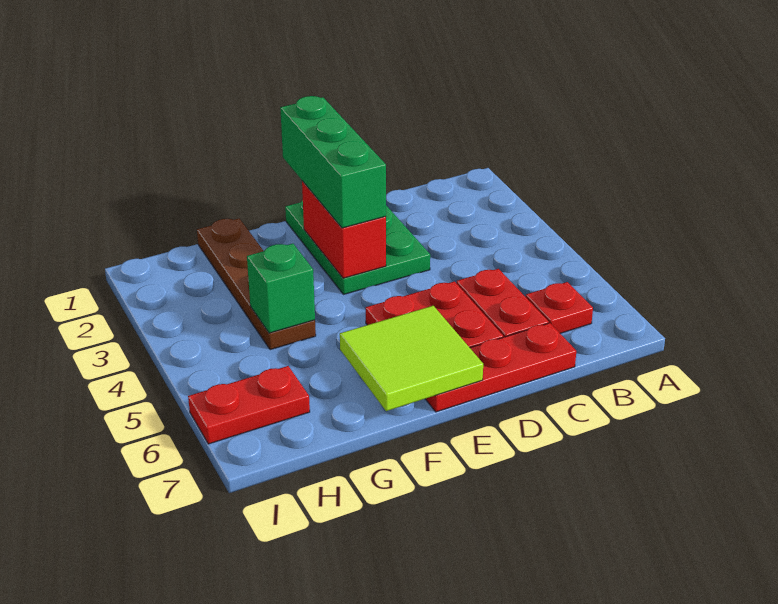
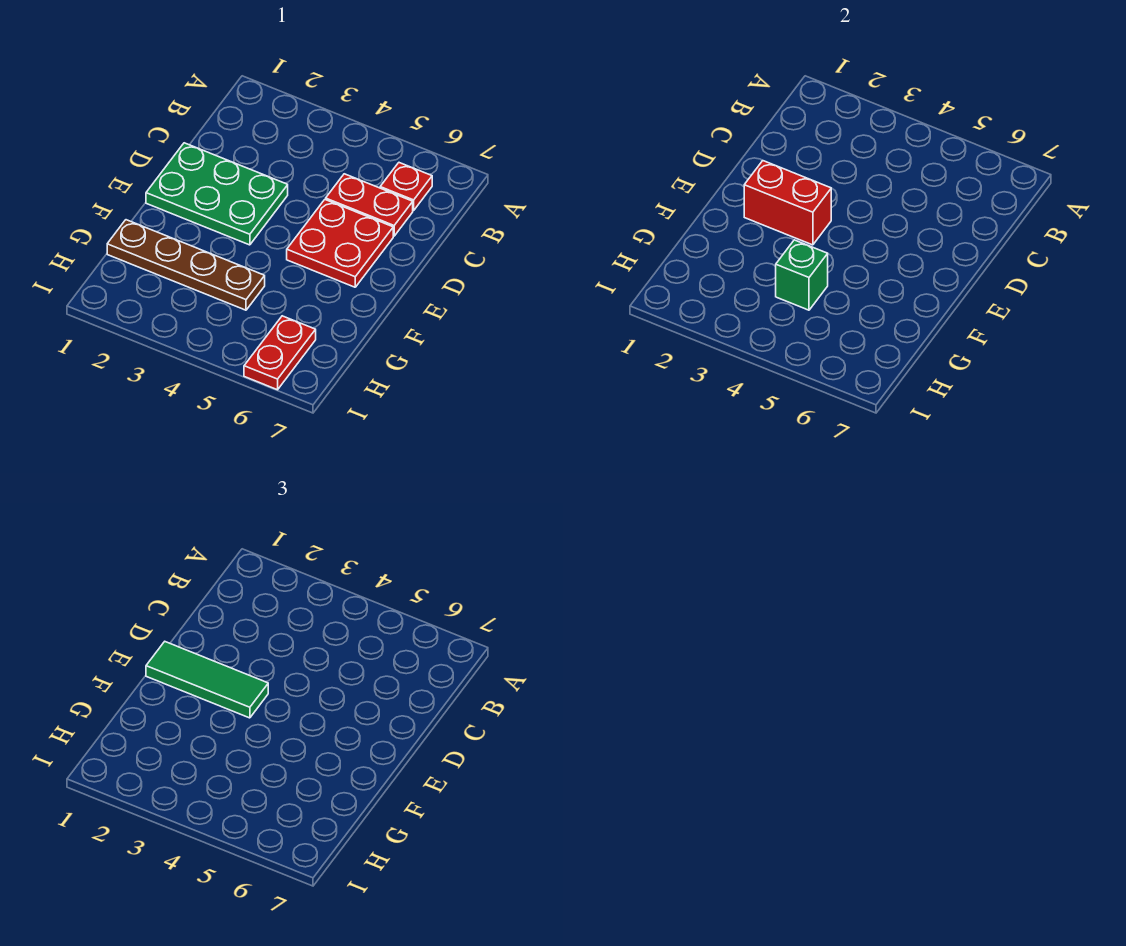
red plate C7:E7 level 1 -> none
green brick E1:E3 level 3 -> green tile E1:E3 level 3
lime tile E6:F7 level 2 -> none

